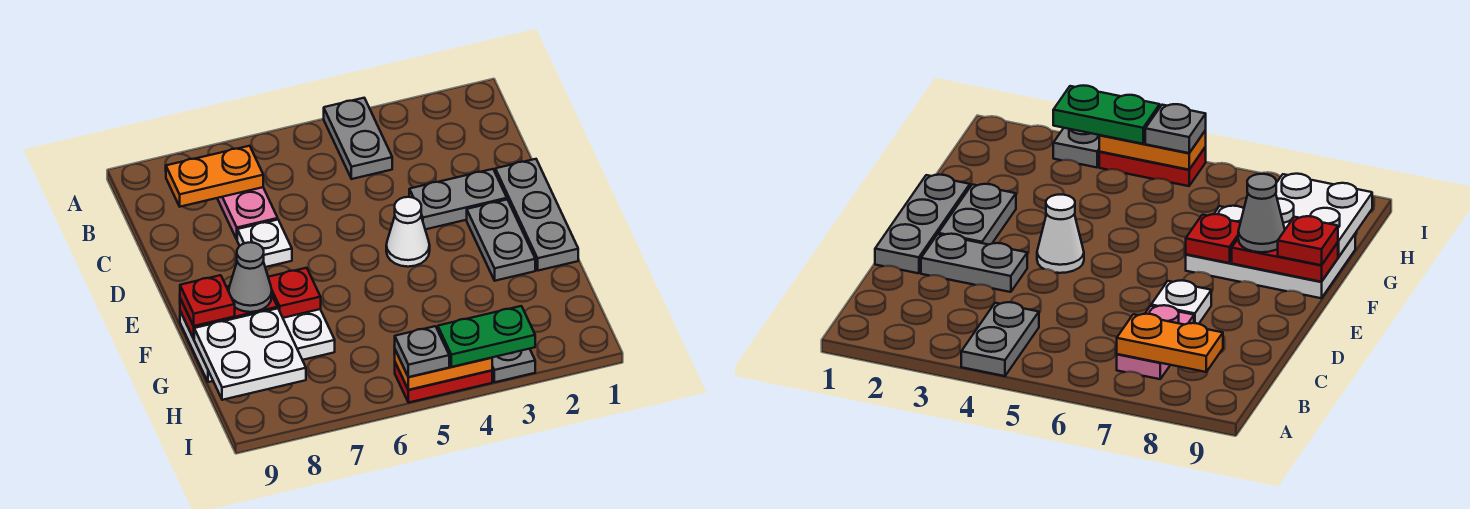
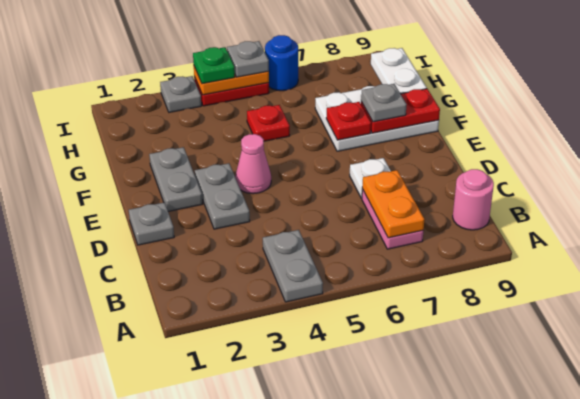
orange plate B7:B8 level 2 -> orange plate B7:C7 level 2
none -> pink round brick B9 level 1
grey plate D1:F1 level 1 -> grey plate D1 level 1
grey plate D2:D3 level 1 -> grey plate D3:E3 level 1
white cone E4 level 1 -> pink cone E4 level 1
grey cone F8 level 3 -> grey plate F8 level 3
red plate F9 level 3 -> red plate G5 level 1
white plate G8:H9 level 2 -> white plate G9:H9 level 2
green plate I3:I4 level 3 -> green plate I4 level 3
none -> blue round brick I6 level 1

